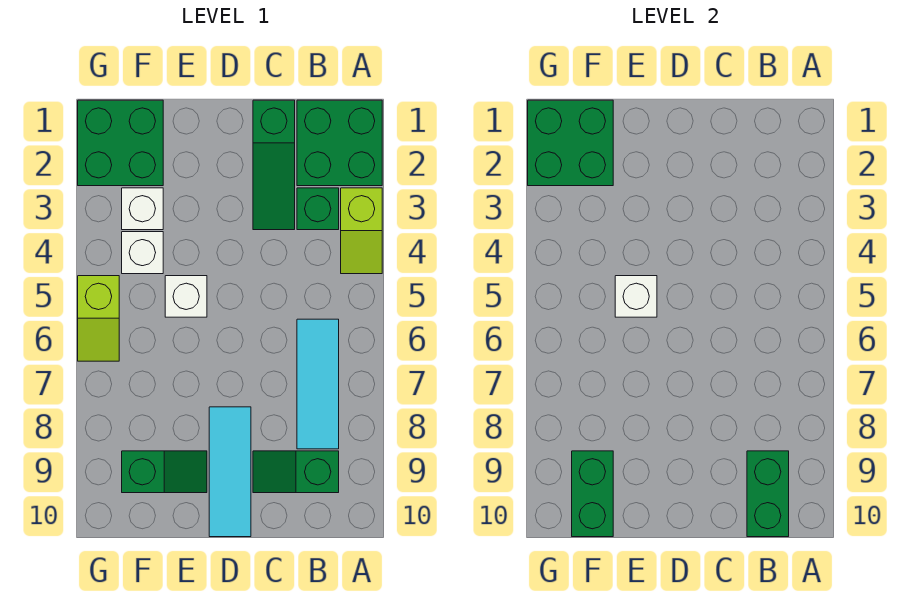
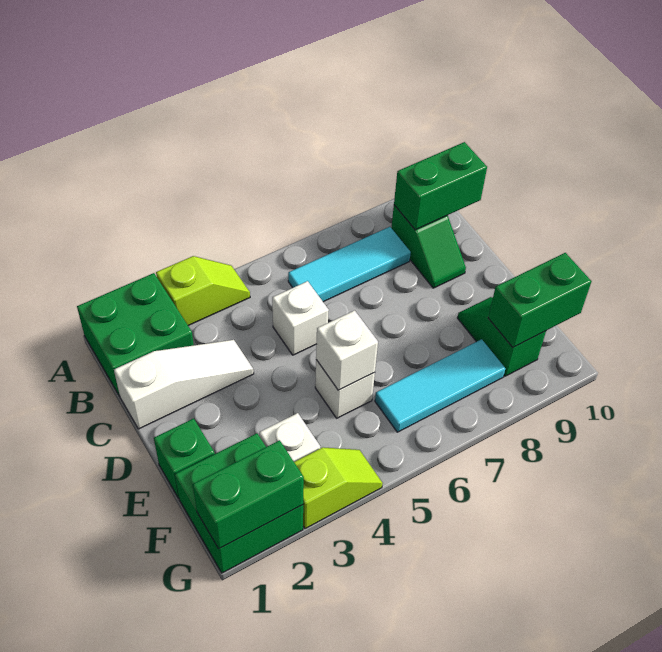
green brick B3 level 1 -> green brick E1 level 1
green slope C1:C3 level 1 top 1 -> white slope C1:C3 level 1 top 1
cyan tile D8:D10 level 1 -> cyan tile F6:F8 level 1
green brick F1:G2 level 2 -> green brick G1:G2 level 2
white brick F4 level 1 -> white brick C5 level 1
lime slope G5:G6 level 1 top 5 -> lime slope G3:G4 level 1 top 3

